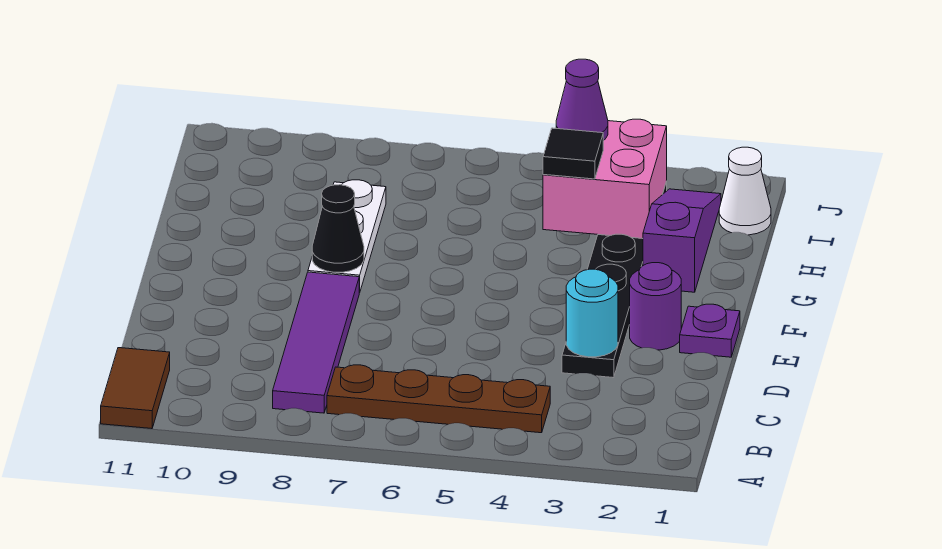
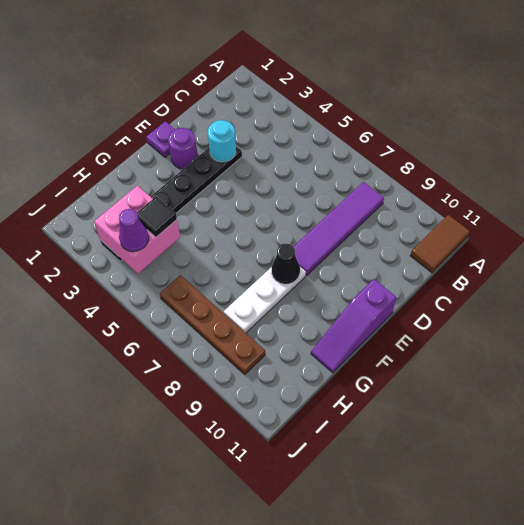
brown plate B4:B7 level 1 -> brown plate I6:I9 level 1
purple slope G2:I2 level 1 top G -> purple slope E11:G11 level 1 top E
white cone I1 level 1 -> none

